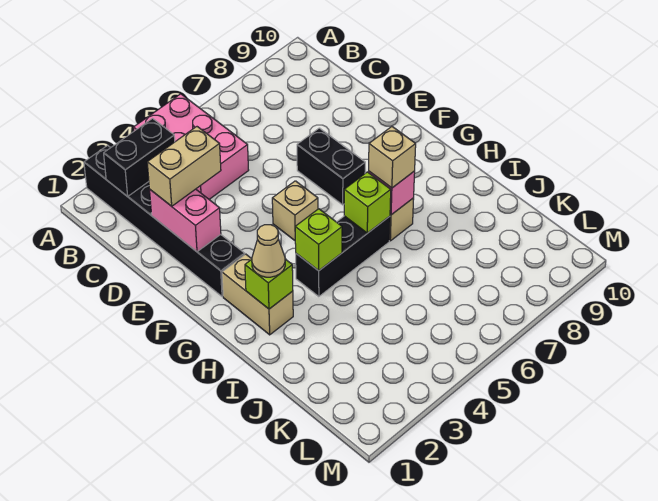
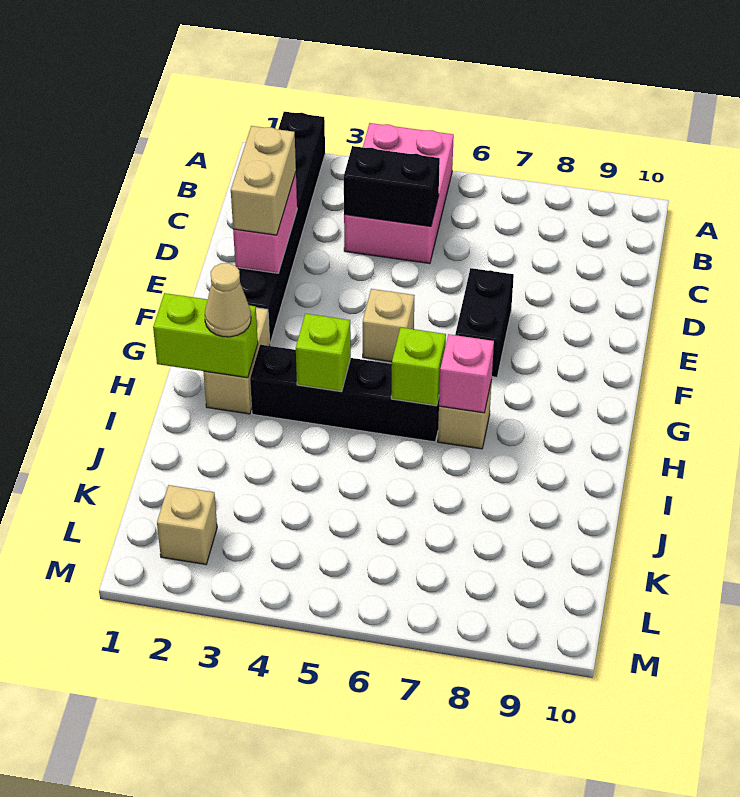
black brick B2:B3 level 2 -> black brick C4:C5 level 2
tan brick D2:D3 level 3 -> tan brick D2:E2 level 3
lime brick H2 level 2 -> lime brick H1:H2 level 2
black brick H4:H6 level 1 -> black brick H3:H6 level 1
tan brick H7 level 3 -> tan brick L2 level 1

